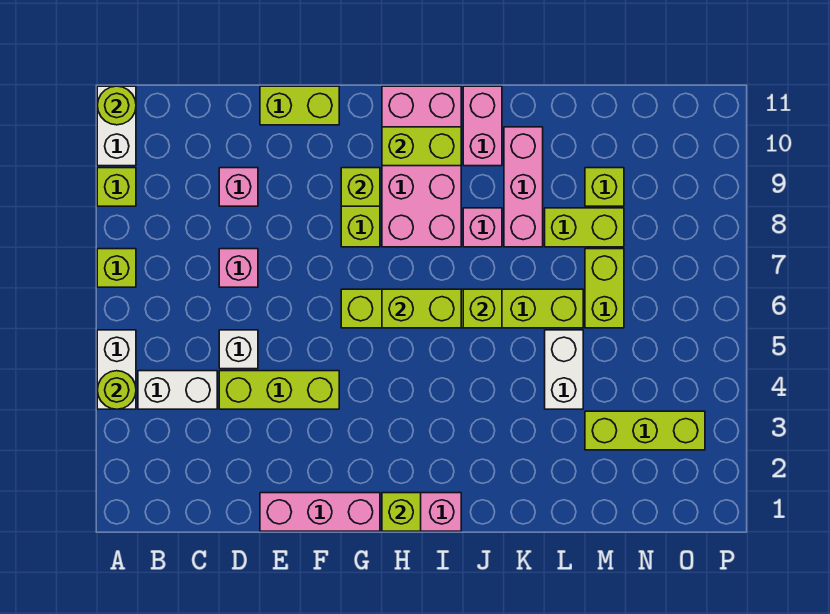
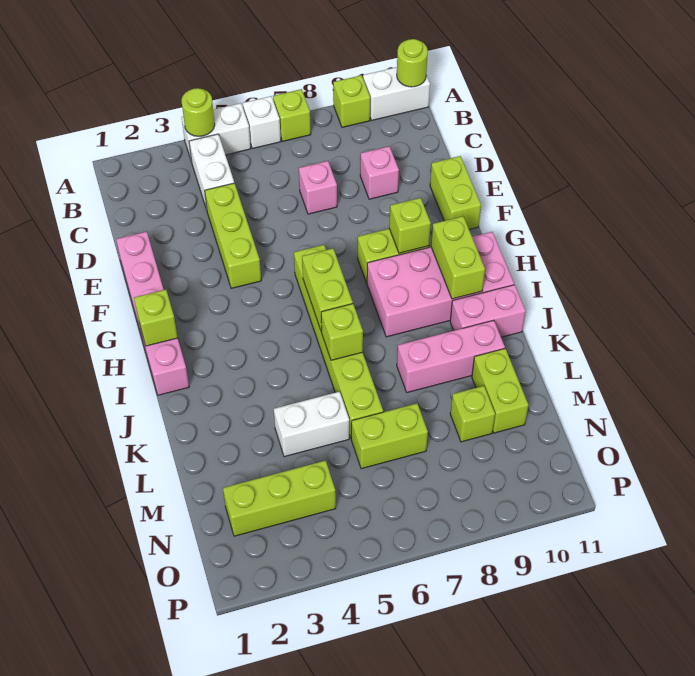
white brick D5 level 1 -> white brick A6 level 1
pink brick J8 level 1 -> none
lime brick L8:M8 level 1 -> lime brick L10:M10 level 1
lime brick M3:O3 level 1 -> lime brick N2:N4 level 1

